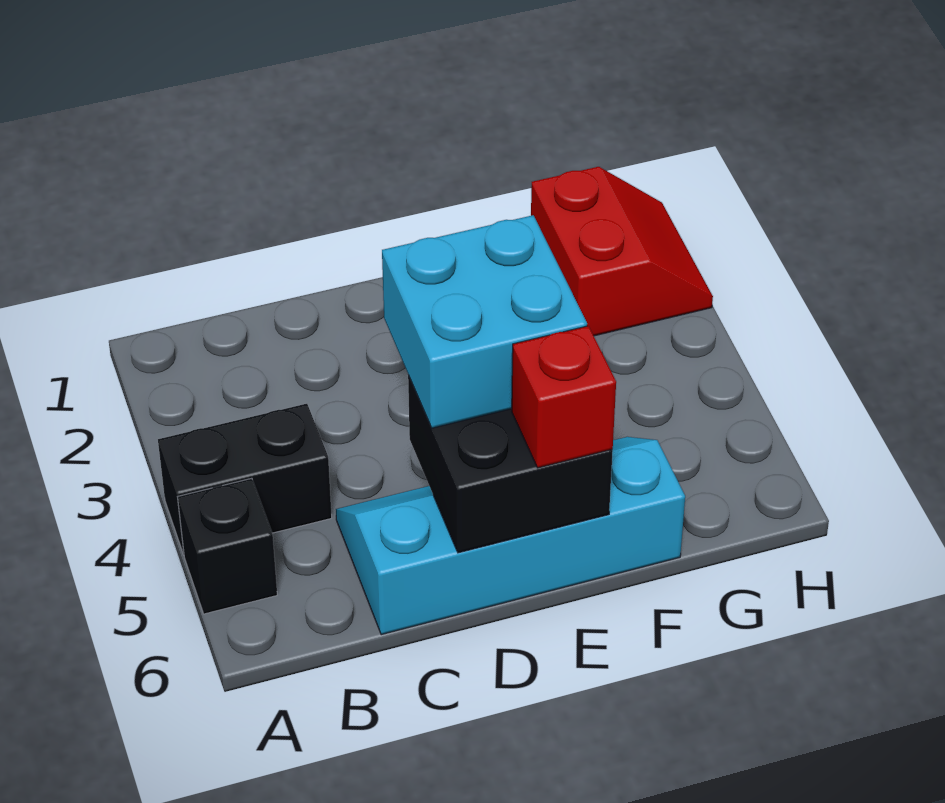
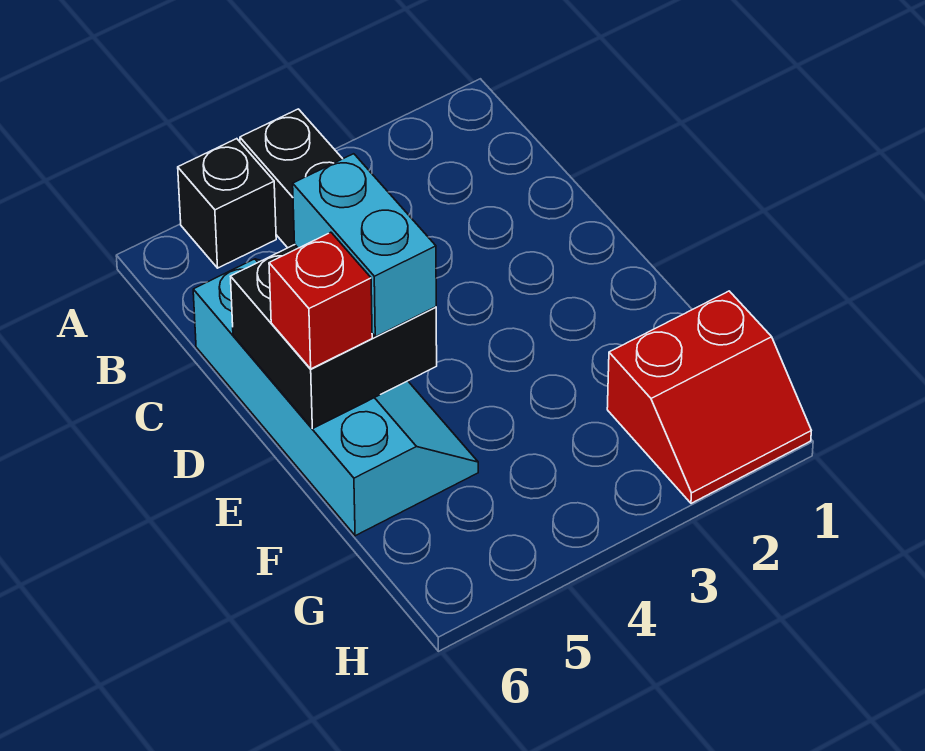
cyan brick D4:E5 level 3 -> cyan brick D5:E5 level 3

